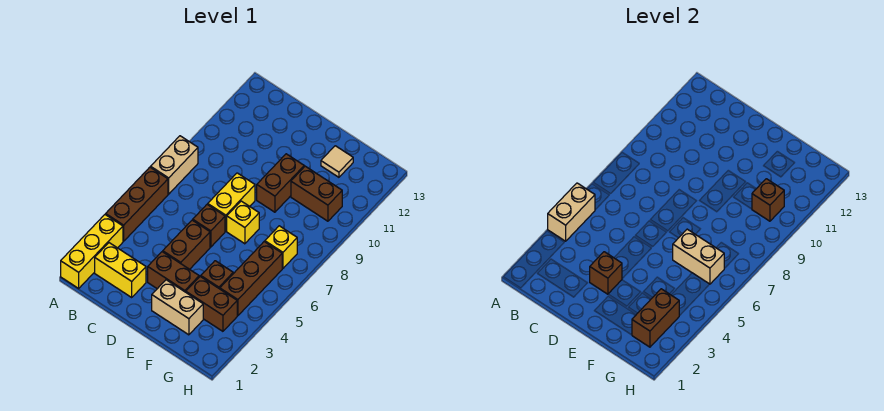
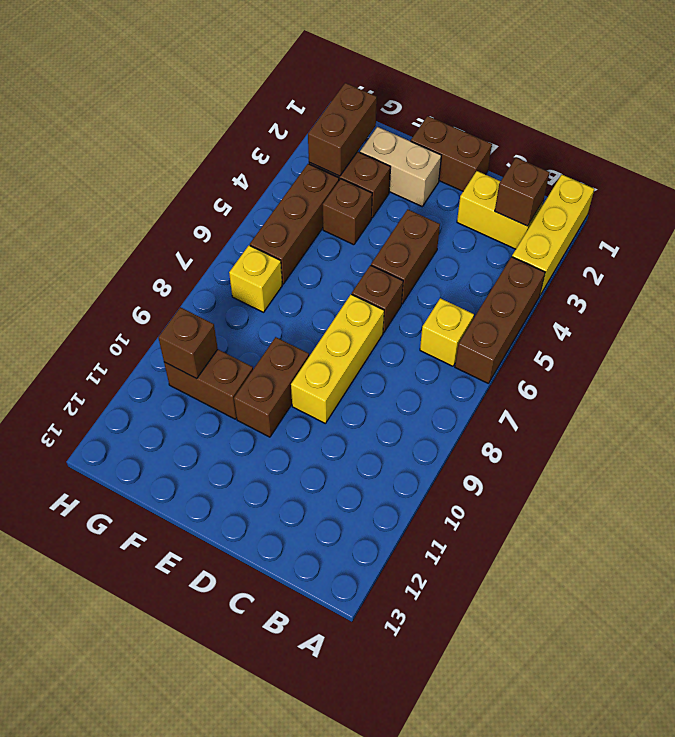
tan brick A4:A5 level 2 -> none
tan brick A7:A8 level 1 -> none
brown brick D3:E3 level 1 -> brown brick D1:E1 level 1
brown brick D3 level 2 -> brown brick B2 level 2
yellow brick D7:D8 level 1 -> yellow brick D7:D9 level 1
yellow brick E7 level 1 -> yellow brick B6 level 1
tan brick F6:G6 level 2 -> none
tan tile F12 level 1 -> none

